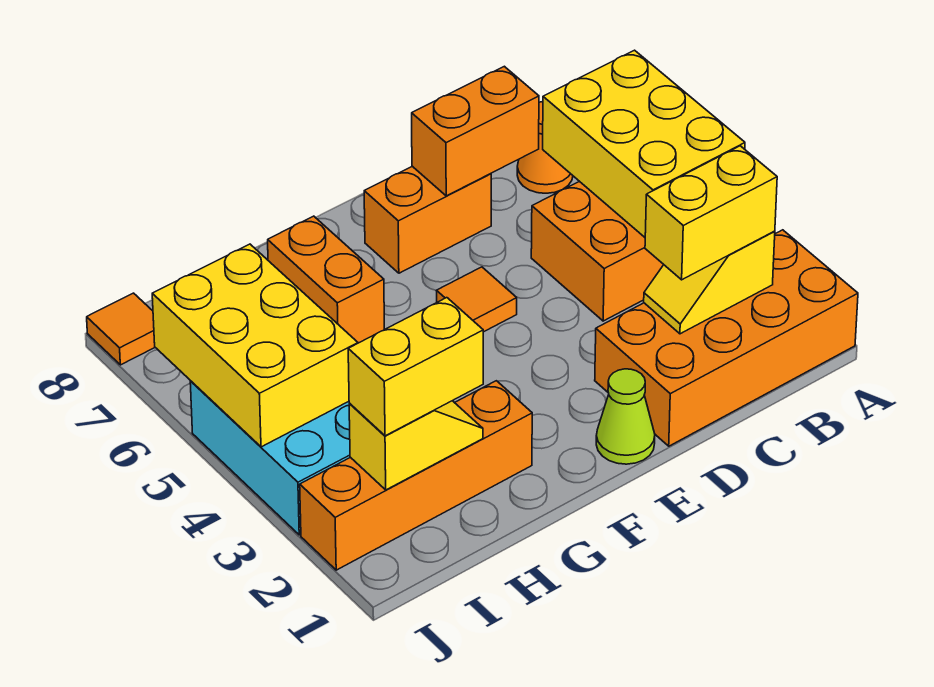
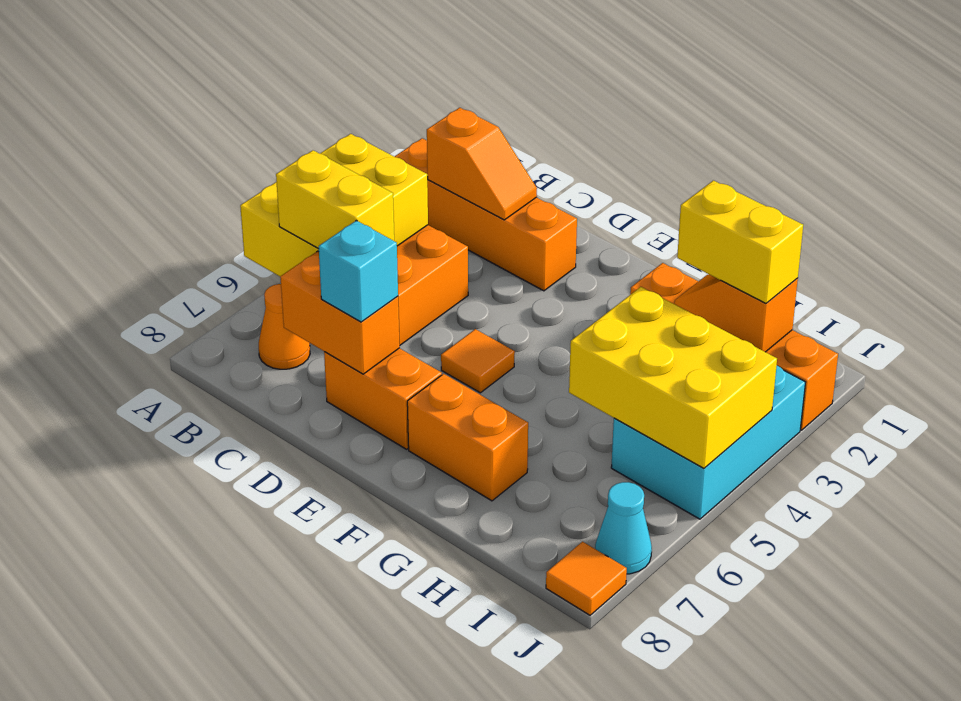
orange brick A1:D2 level 1 -> orange brick A2:D2 level 1
yellow slope B2:C2 level 2 top B -> orange slope B2:C2 level 2 top B
yellow brick B2:C2 level 3 -> yellow brick B6:C6 level 3
none -> cyan brick D7 level 3
lime cone E1 level 1 -> none
orange brick G6:G7 level 1 -> orange brick F7:G7 level 1
yellow slope H2:I2 level 2 top I -> orange slope H2:I2 level 2 top I
yellow brick I4:J6 level 2 -> yellow brick H4:J5 level 2
none -> cyan cone J7 level 1

